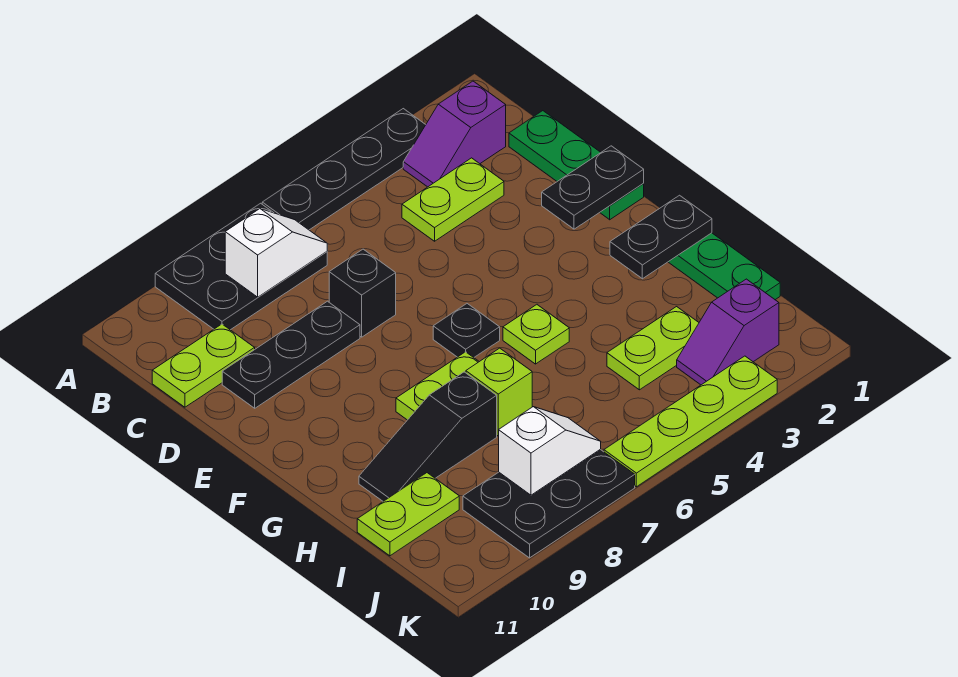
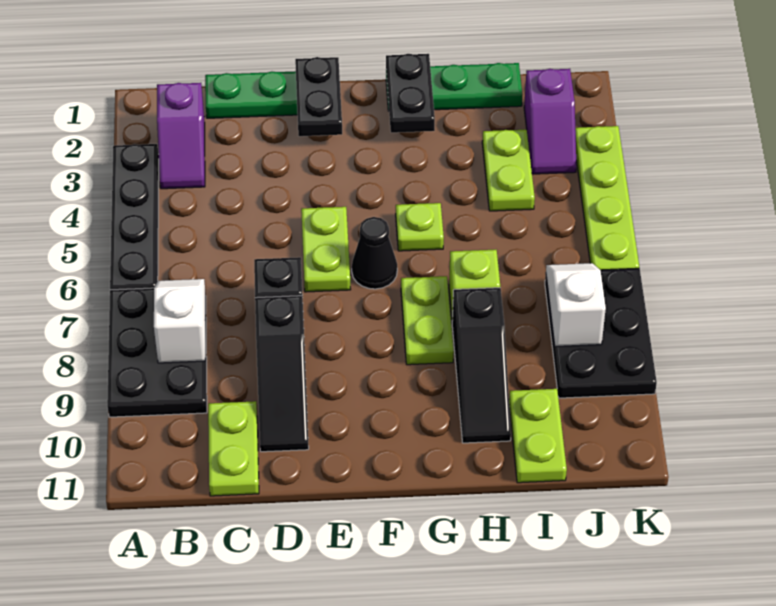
lime plate C3:C4 level 1 -> lime plate E5:E6 level 1
black plate D8:D10 level 1 -> black slope D8:D10 level 1 top 8
black plate F6 level 1 -> black cone F6 level 1

